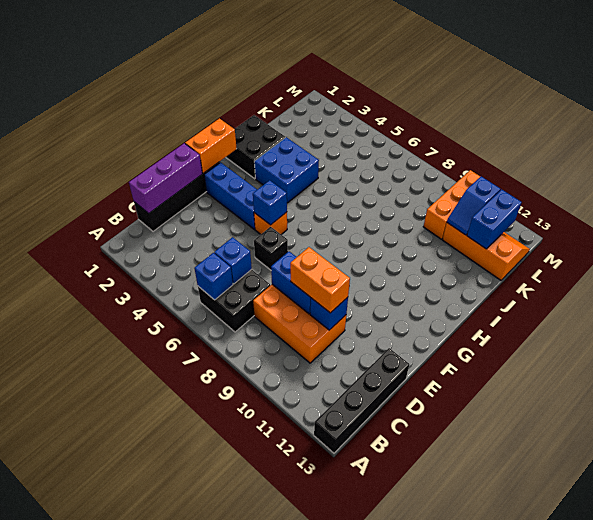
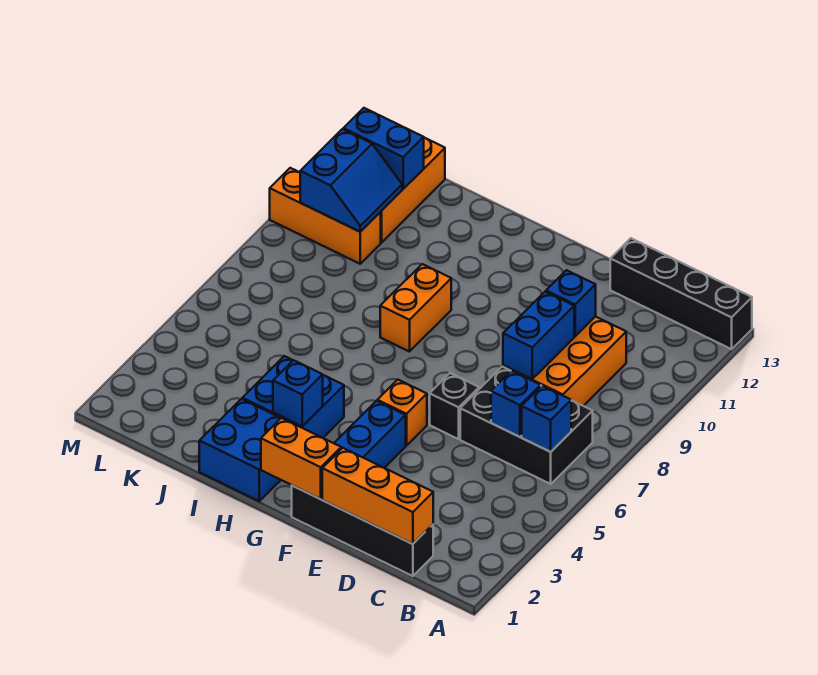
black brick B6:C7 level 1 -> black brick B6:D7 level 1
purple brick C1:E1 level 2 -> orange brick C1:E1 level 2
orange brick D9:D10 level 3 -> orange brick H8:H9 level 1
blue brick F5 level 2 -> blue brick H3 level 2
black brick H1:I2 level 1 -> blue brick H1:I2 level 1
blue slope K11:L11 level 2 top L -> blue slope K10:L11 level 2 top L

